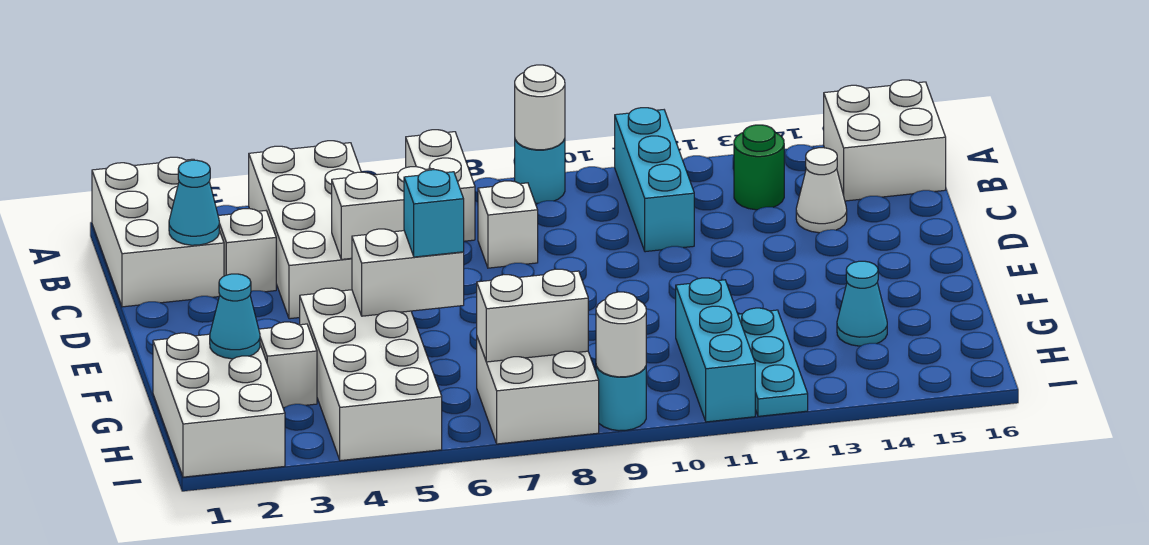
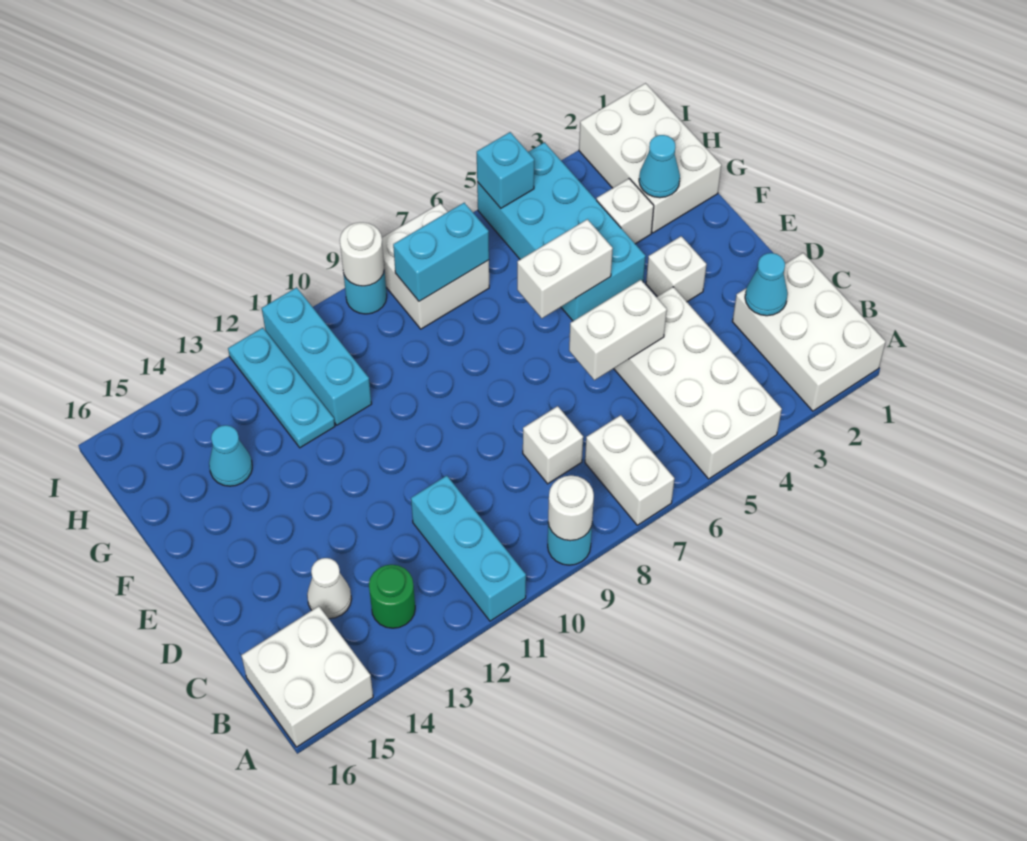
white brick C3 level 1 -> white brick E3 level 1
white brick F4:I5 level 1 -> cyan brick F4:I5 level 1
cyan brick F6 level 3 -> cyan brick I5 level 2
white brick H7:H8 level 2 -> cyan brick H7:H8 level 2

